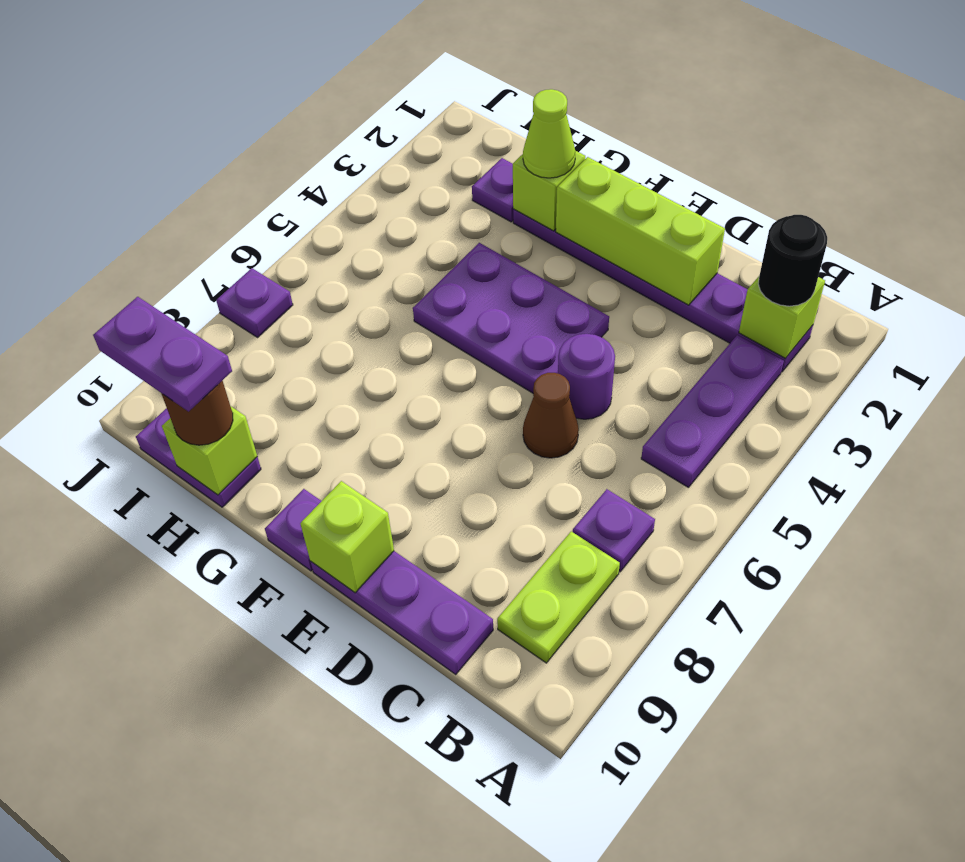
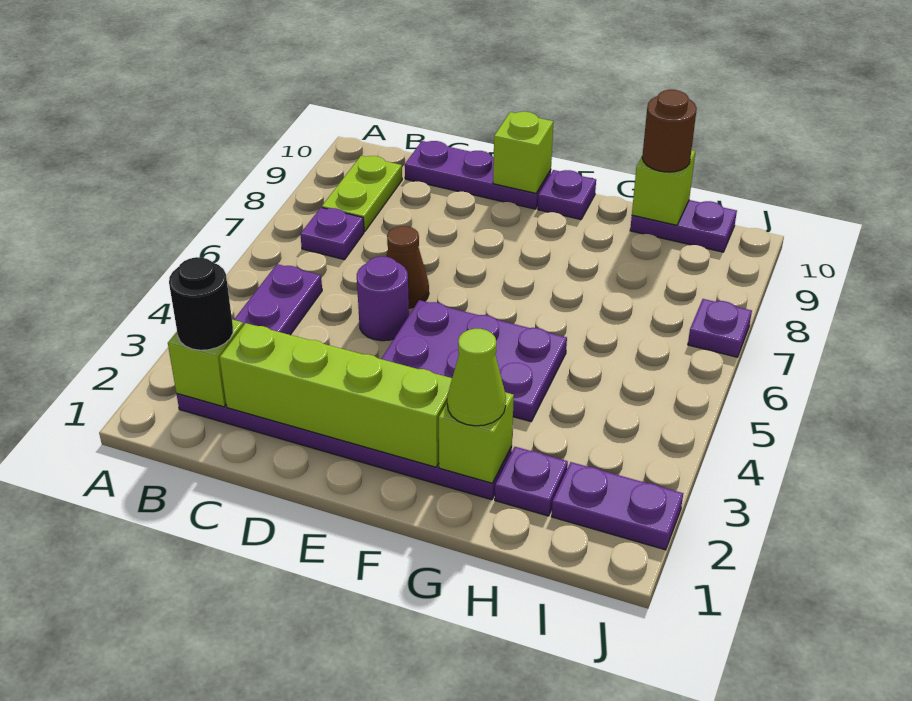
lime brick D2:F2 level 2 -> lime brick C2:F2 level 2
purple plate H10:I10 level 4 -> purple plate I2:J2 level 1

